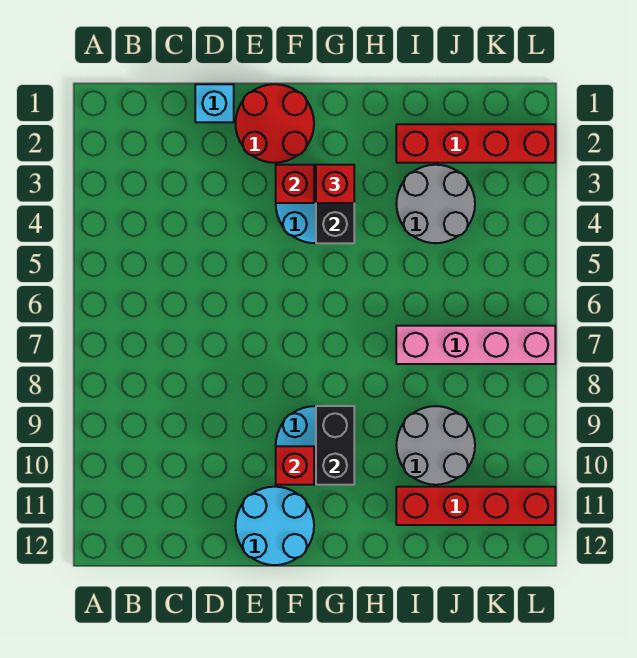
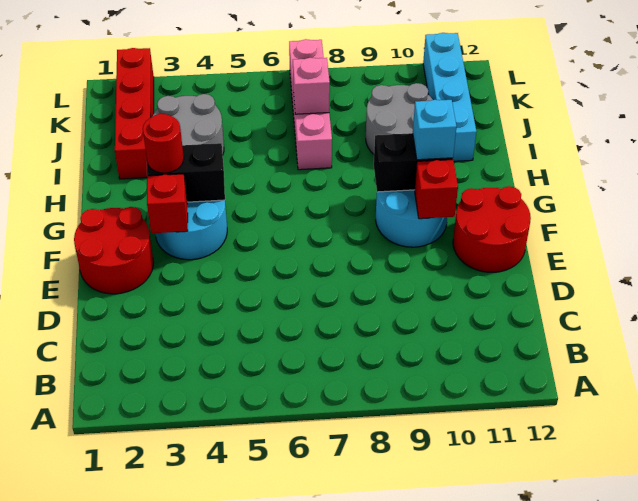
cyan brick D1 level 1 -> cyan brick G10 level 3
cyan round brick E11:F12 level 1 -> red round brick E11:F12 level 1
red brick G3 level 3 -> red round brick G3 level 3
red brick I11:L11 level 1 -> cyan brick I11:L11 level 1
none -> pink brick J7 level 2

